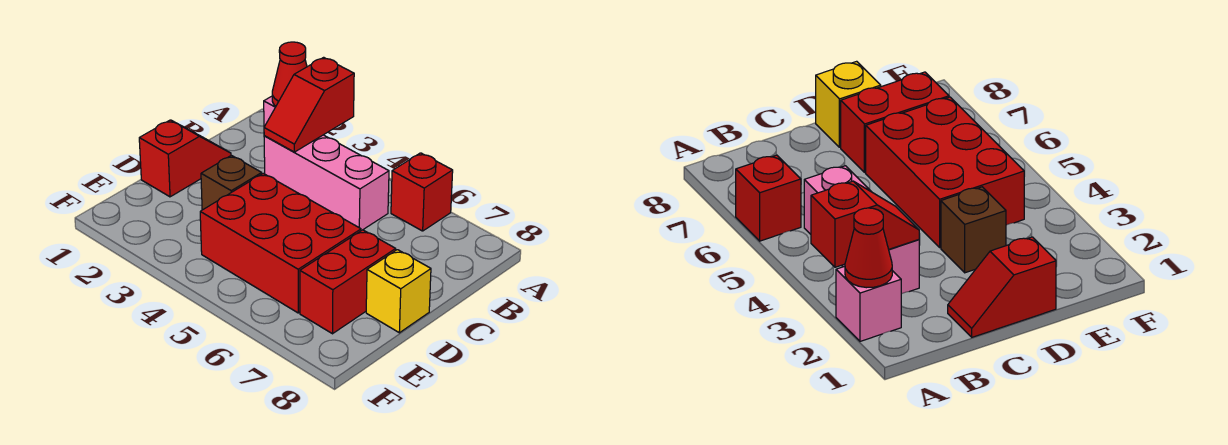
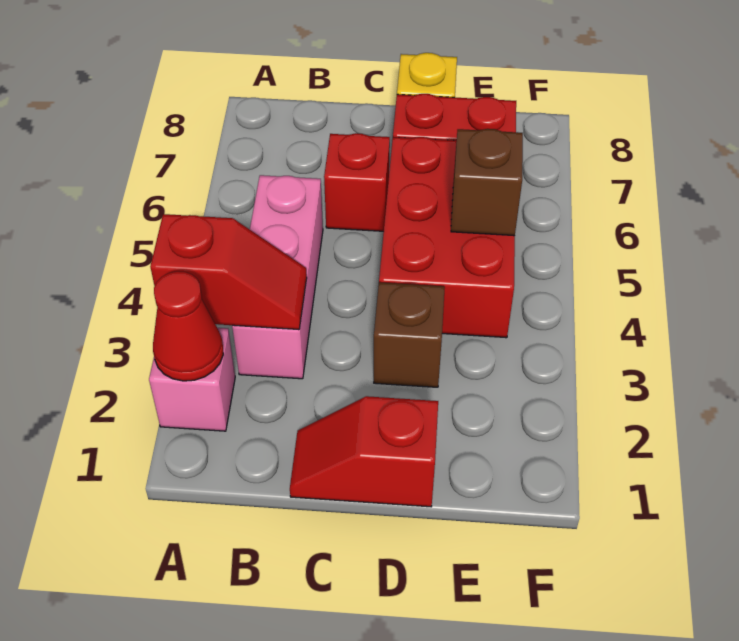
red brick A6 level 1 -> red brick C6 level 1
none -> brown brick E5 level 2

